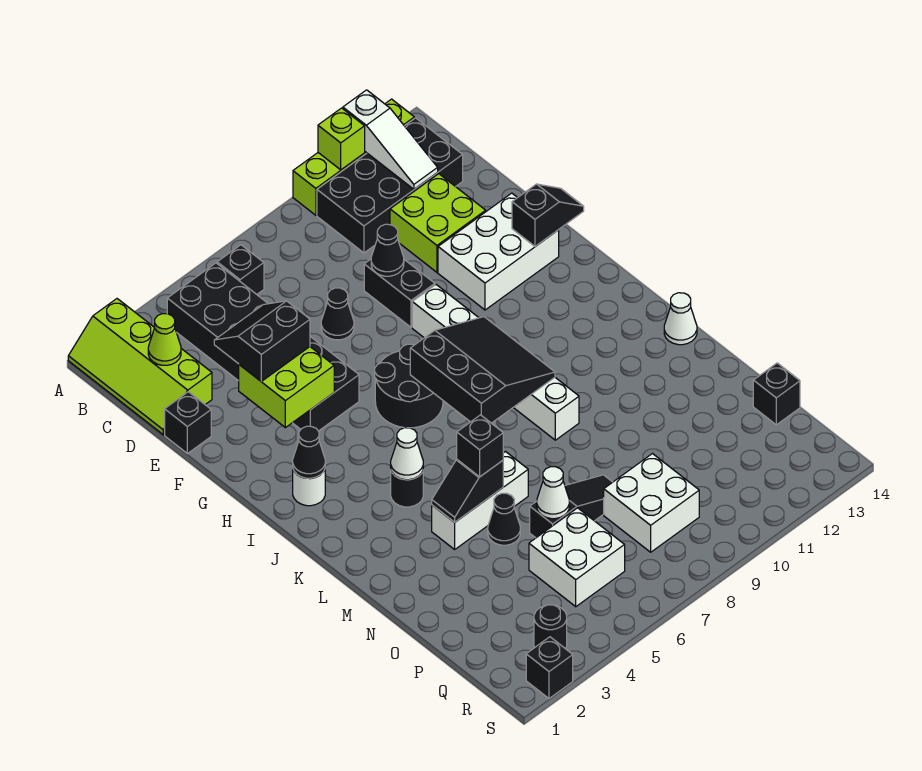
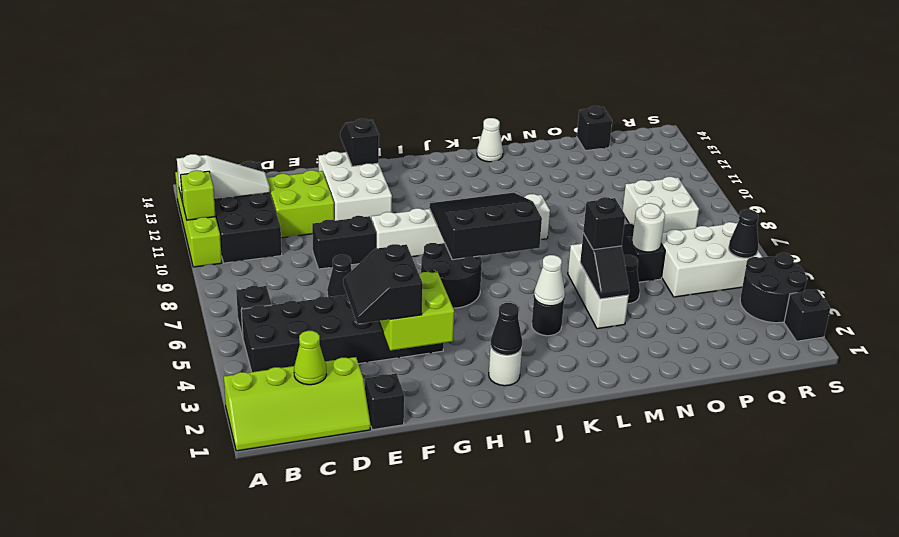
black cone E9 level 2 -> black cone R5 level 2
white cone O6 level 2 -> white round brick O6 level 2
white brick P5:Q6 level 1 -> white brick P5:R6 level 1
black round brick R3 level 1 -> black round brick R3:S4 level 1

